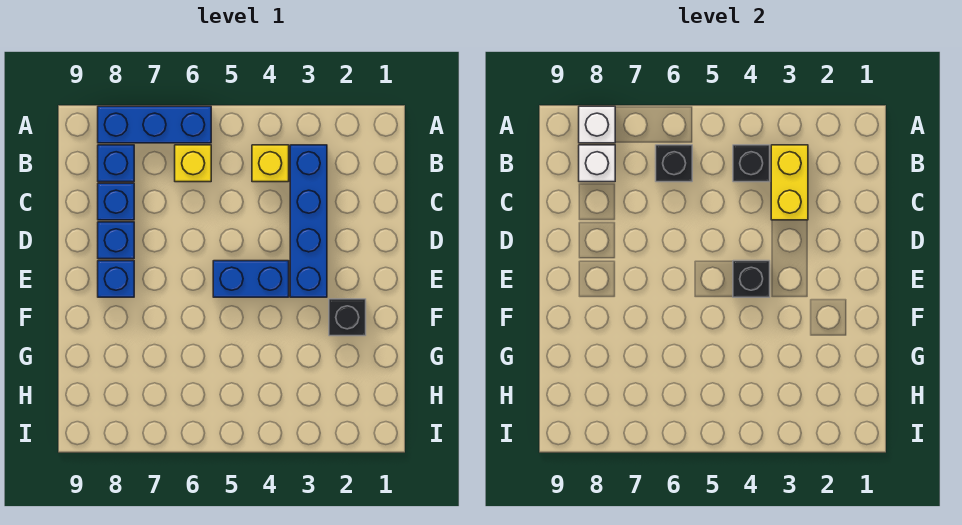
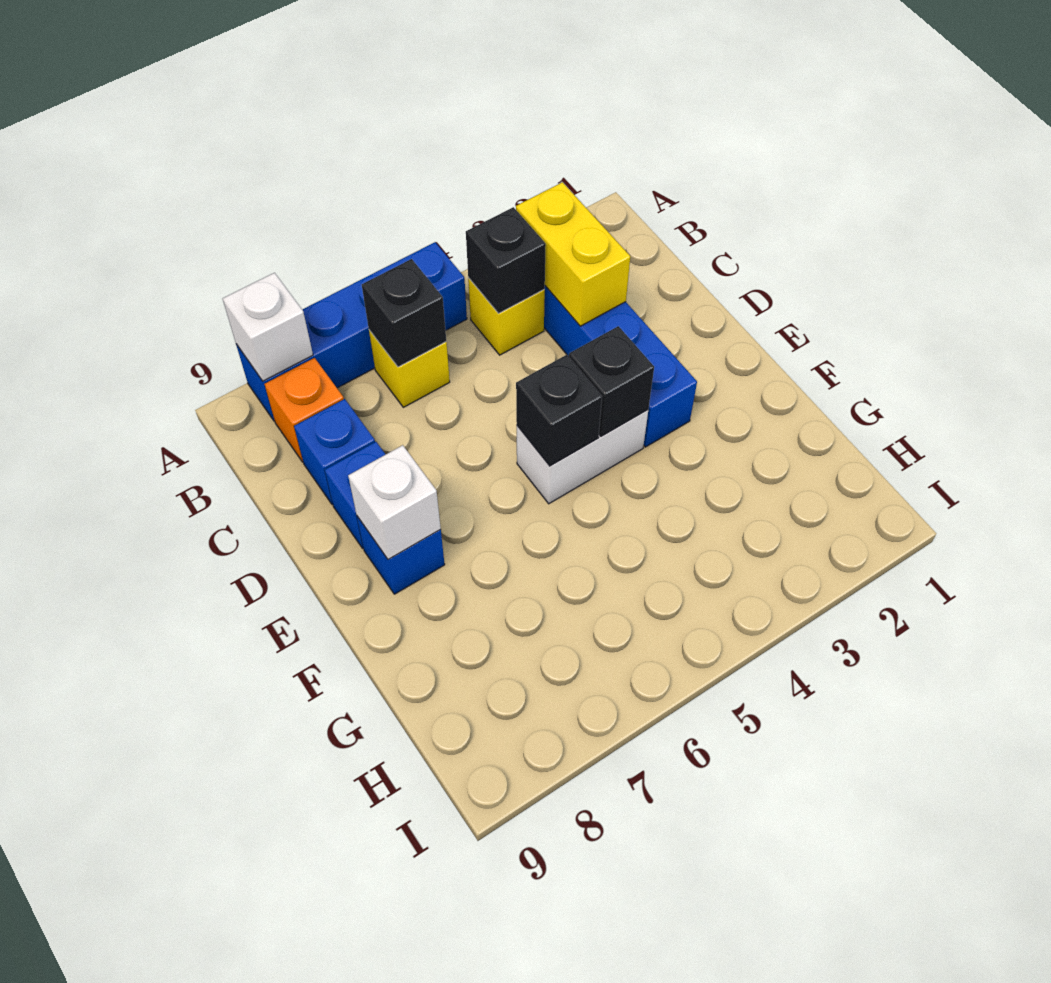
blue brick A6:A8 level 1 -> blue brick A5:A8 level 1
blue brick B8 level 1 -> orange brick B8 level 1
white brick B8 level 2 -> white brick E8 level 2
blue brick E4:E5 level 1 -> white brick E4:E5 level 1
black brick F2 level 1 -> black brick E5 level 2

